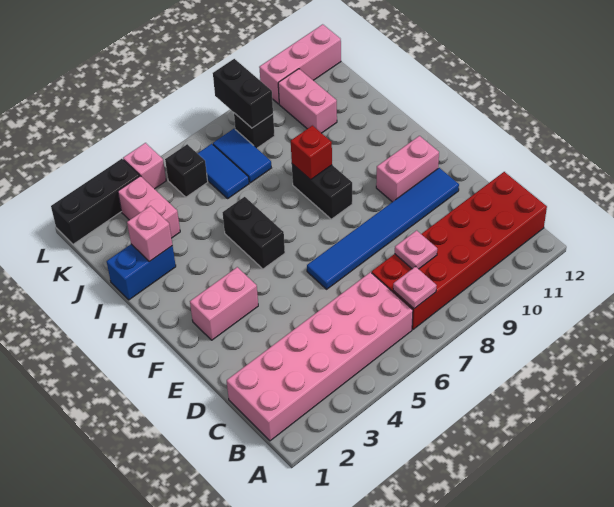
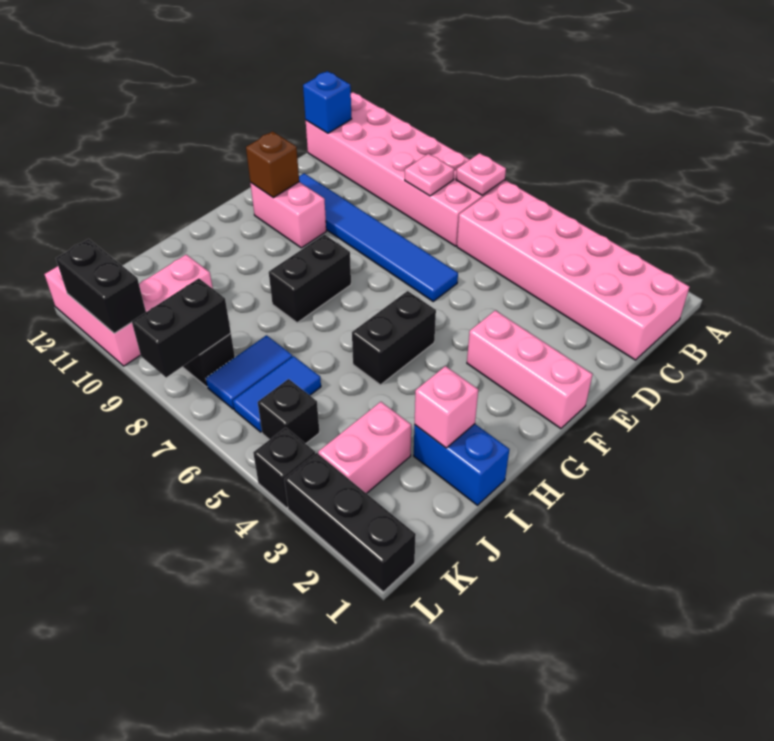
red brick B7:C12 level 1 -> pink brick B7:C12 level 1
none -> blue brick C12 level 2
pink brick F2:F3 level 1 -> pink brick F1:F3 level 1
none -> brown brick F11 level 2
red brick H8 level 2 -> none
pink brick L4 level 1 -> black brick L4 level 1
none -> black brick L10:L11 level 2

